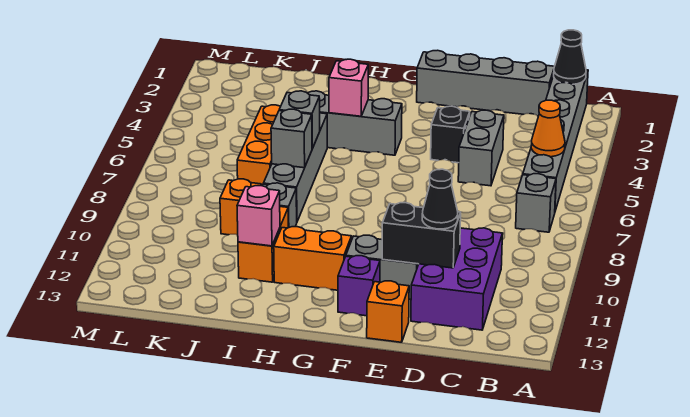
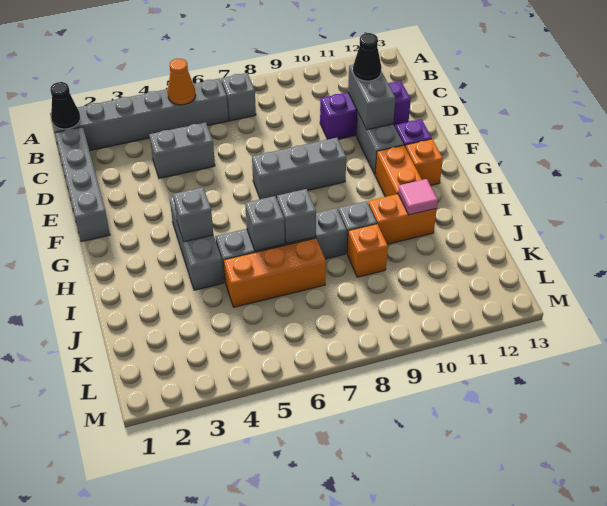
purple brick C10:D12 level 1 -> purple brick D10:D12 level 1
black brick D11:E11 level 2 -> grey brick D11:E11 level 2
black brick E4 level 1 -> none
orange brick E13 level 1 -> orange brick G12 level 1
none -> grey brick F7:F9 level 1
pink brick H4 level 2 -> grey brick H4 level 2
pink brick I11 level 2 -> pink tile I11 level 2

